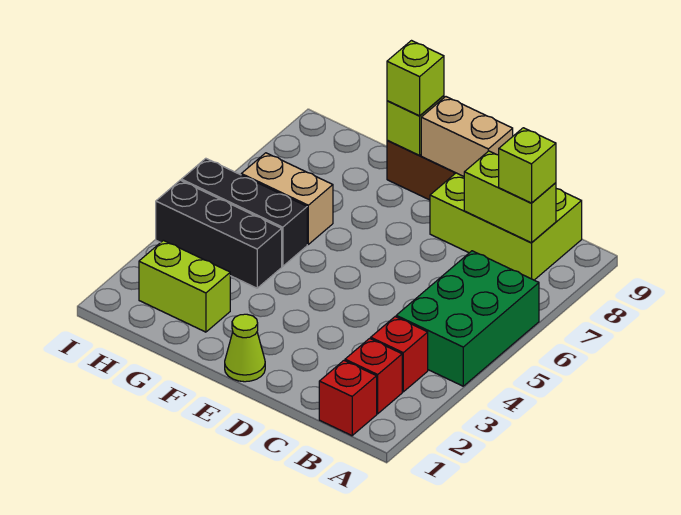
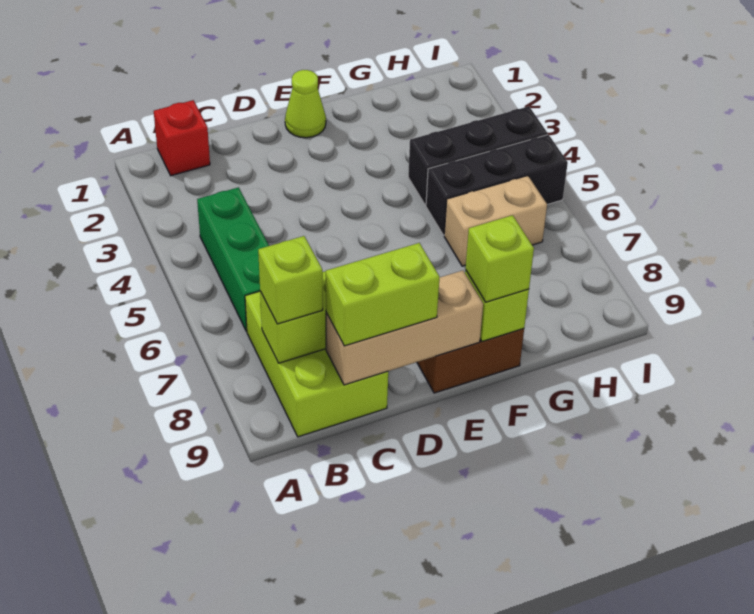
green brick A4:B6 level 1 -> green brick B4:B6 level 1
red brick B2 level 1 -> none
red brick B3 level 1 -> none
lime brick B8:D9 level 1 -> lime brick B7:C9 level 1
tan brick D9:E9 level 2 -> tan brick C9:E9 level 2
lime brick G2:H2 level 1 -> lime brick C9:D9 level 3

